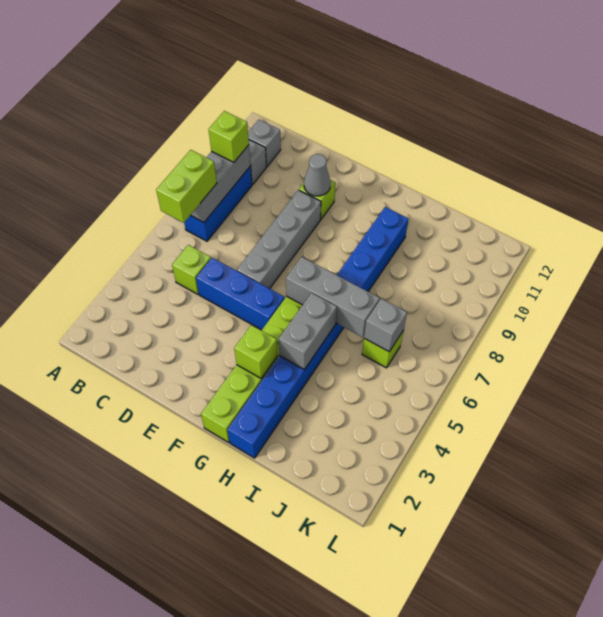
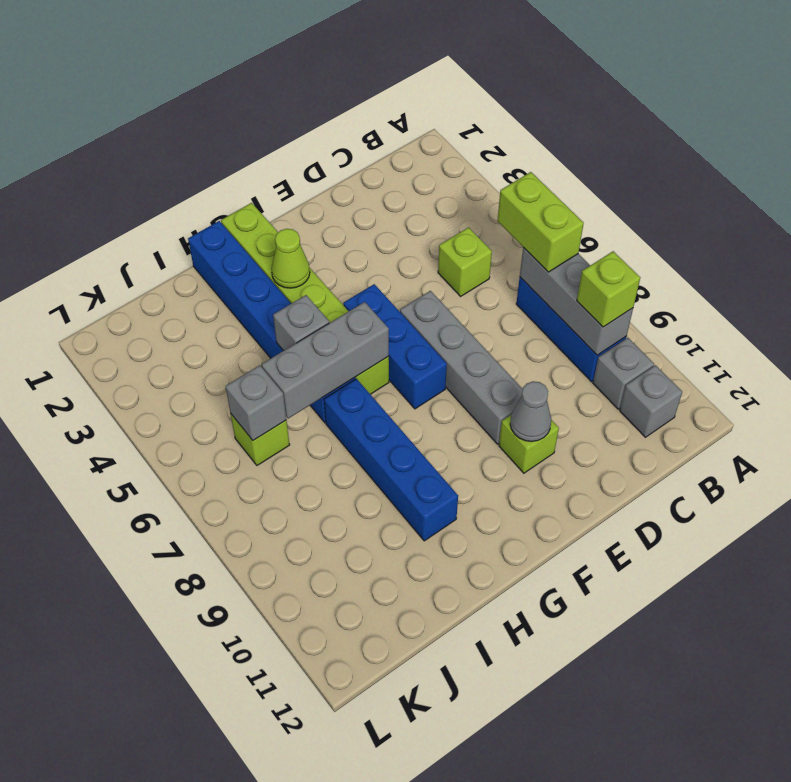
blue brick D5:F5 level 1 -> blue brick F5:F7 level 1
lime brick G3 level 2 -> lime cone G3 level 2
grey brick H4:H5 level 2 -> grey brick H5 level 2

